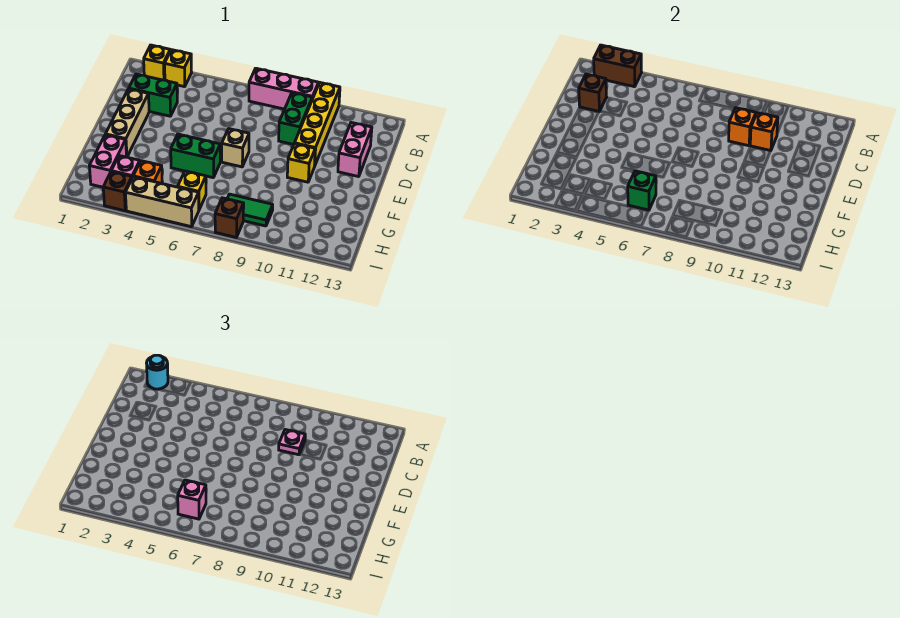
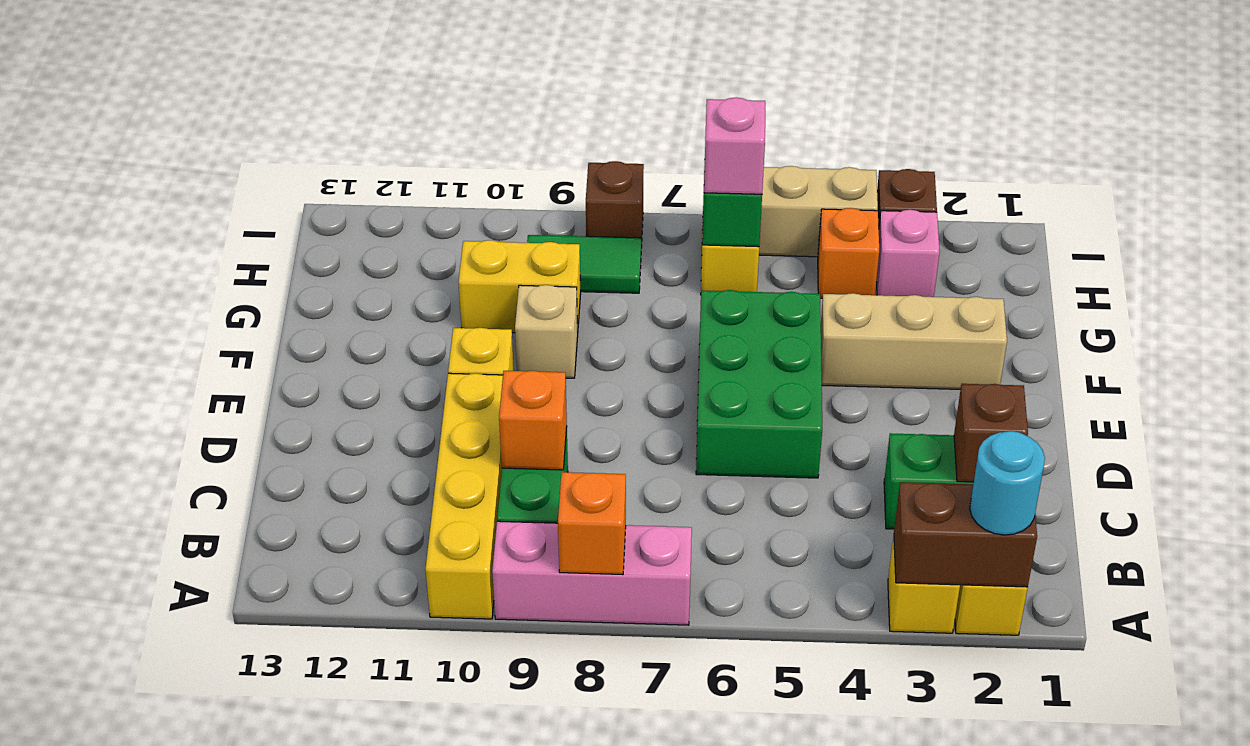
pink plate C9 level 3 -> none
orange brick C10 level 2 -> orange brick A8 level 2
pink brick C12:D12 level 1 -> none
tan brick D2:F2 level 1 -> tan brick F2:F4 level 1
tan brick E7 level 1 -> tan brick F9 level 1
green brick F5:F6 level 1 -> green brick D5:F6 level 1
pink brick G2:H2 level 1 -> none
none -> yellow brick G9:G10 level 1

